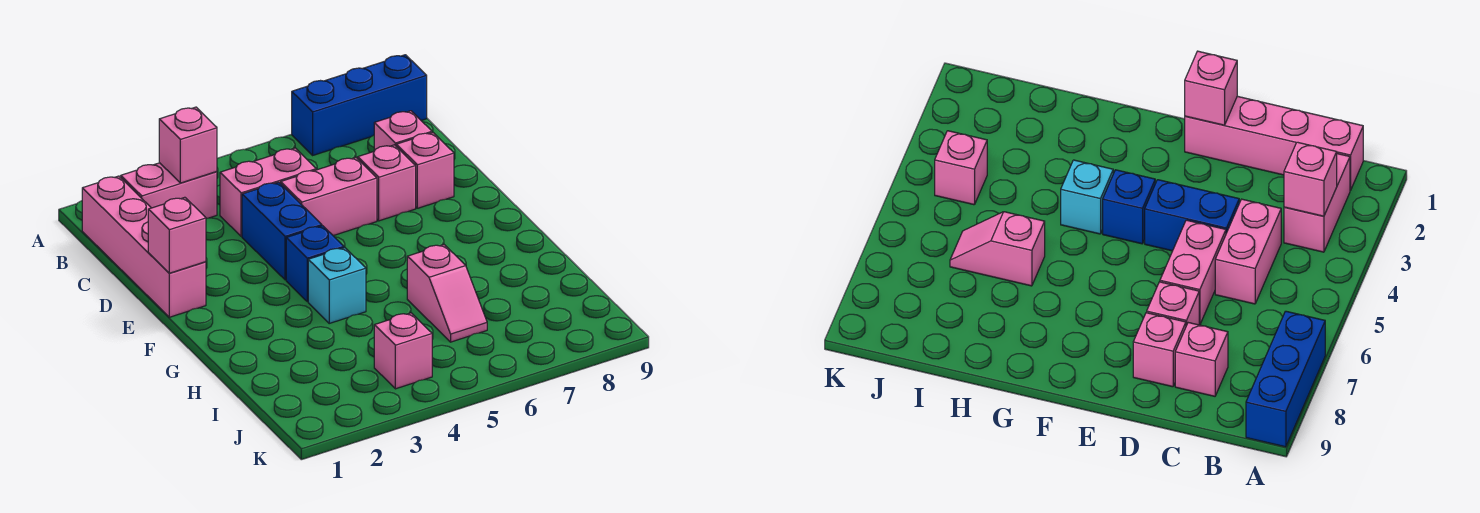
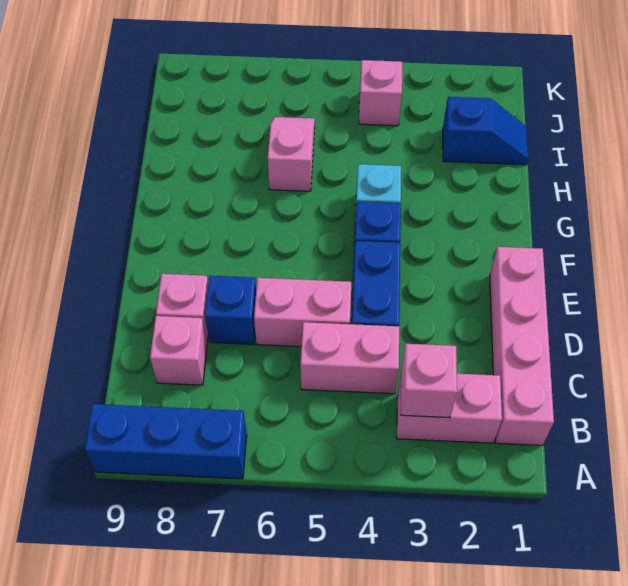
pink brick D7 level 1 -> blue brick D7 level 1
pink brick E1 level 2 -> none
none -> blue slope I1:I2 level 1 top 2

